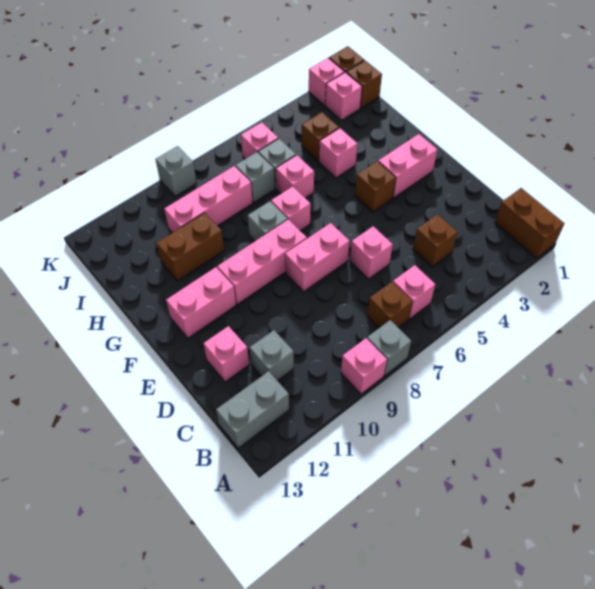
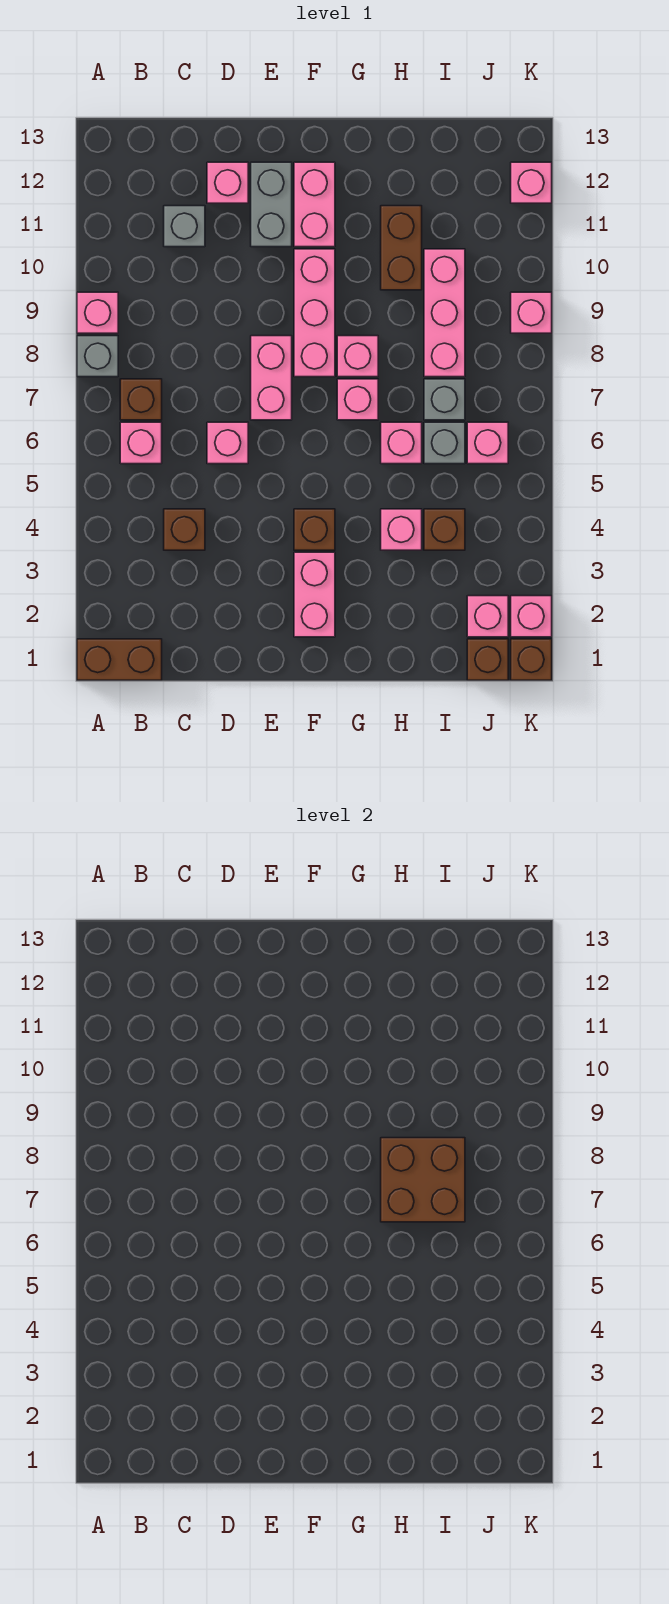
grey brick B12:B13 level 1 -> grey brick E11:E12 level 1
grey brick G8 level 1 -> pink brick G8 level 1
none -> brown brick H7:I8 level 2
grey brick K9 level 1 -> pink brick K9 level 1
none -> pink brick K12 level 1

